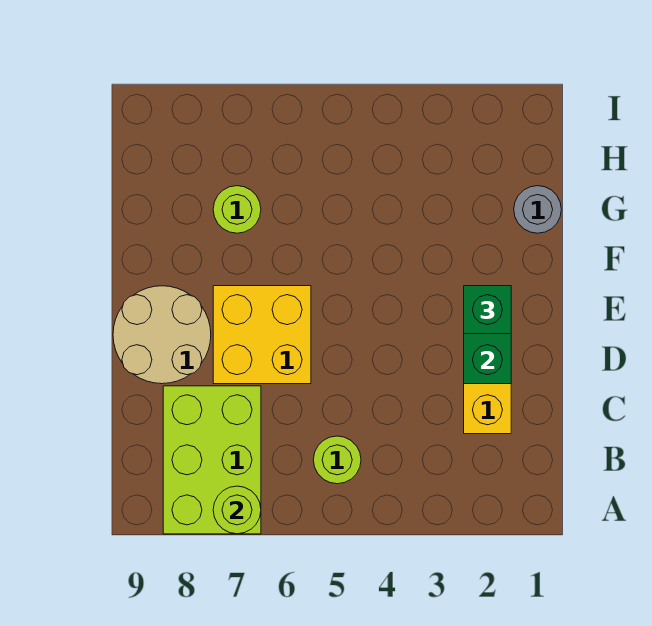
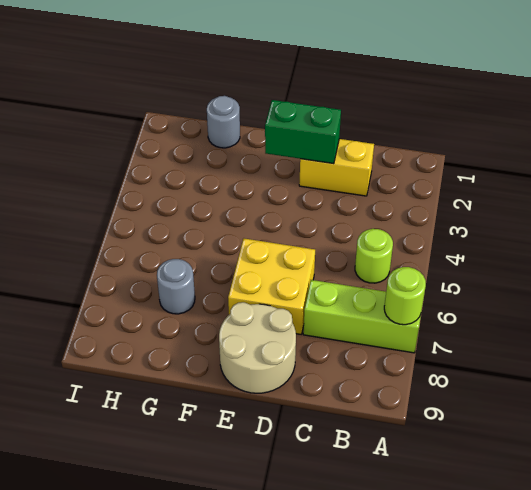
lime brick A7:C8 level 1 -> lime brick A7:C7 level 1
green brick E2 level 3 -> none
lime round brick G7 level 1 -> grey round brick G7 level 1

